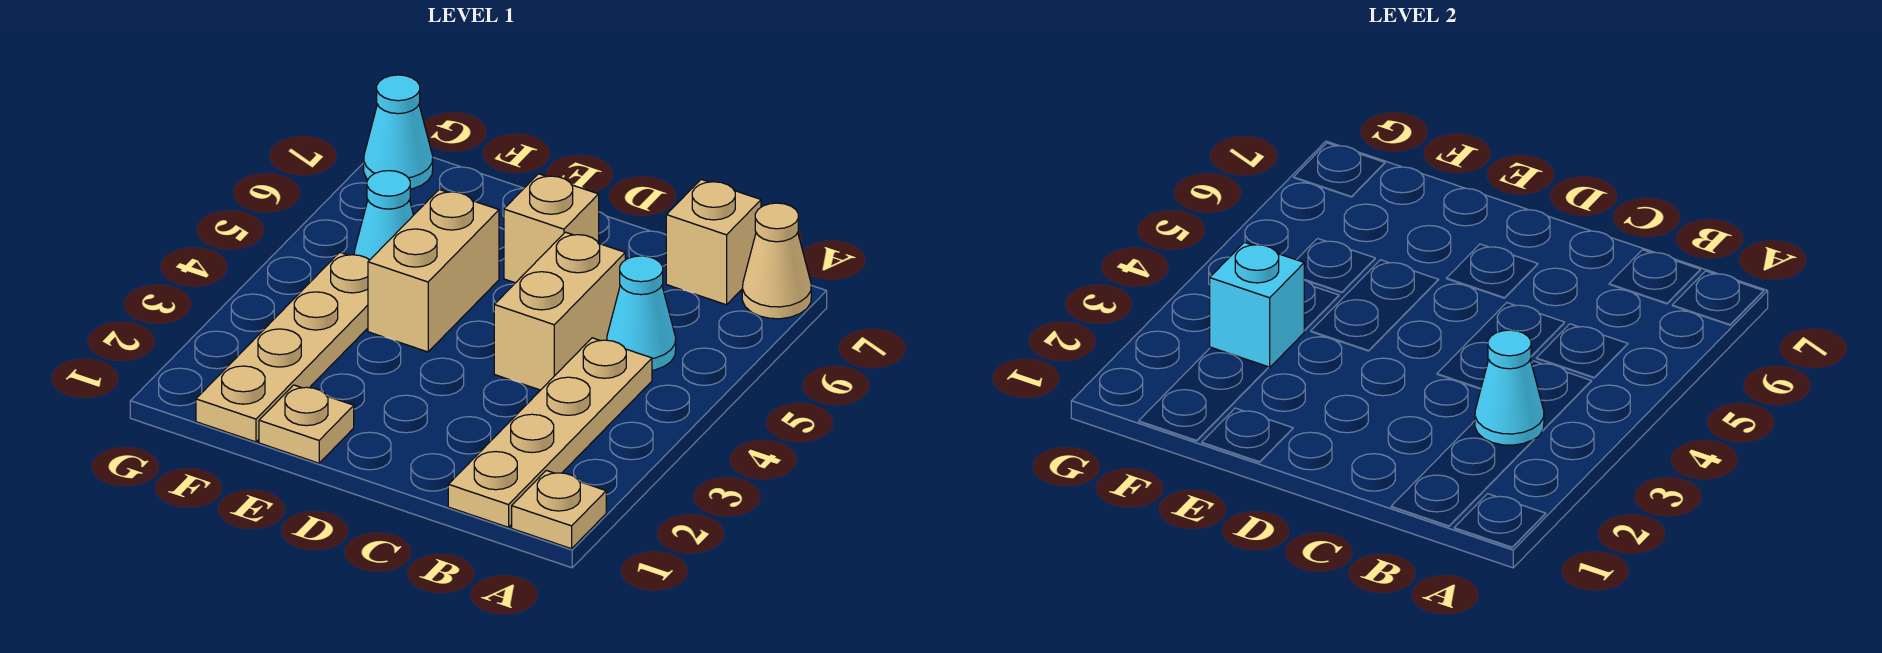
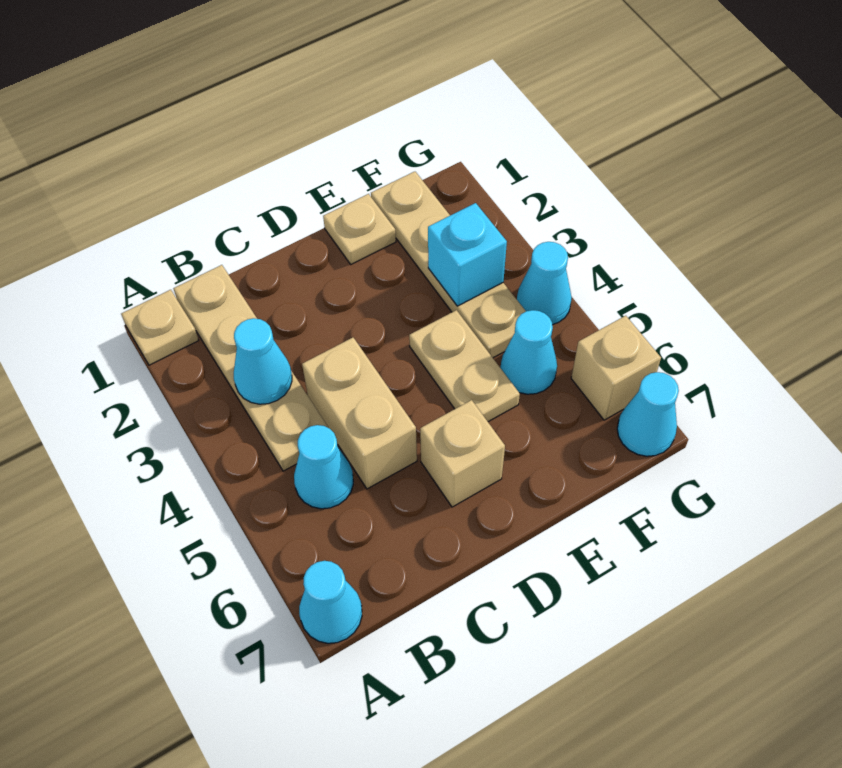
tan cone A7 level 1 -> cyan cone A7 level 1
tan brick B7 level 1 -> tan brick G6 level 1
tan brick E4:E5 level 1 -> tan plate E4:E5 level 1
none -> cyan cone G4 level 1

